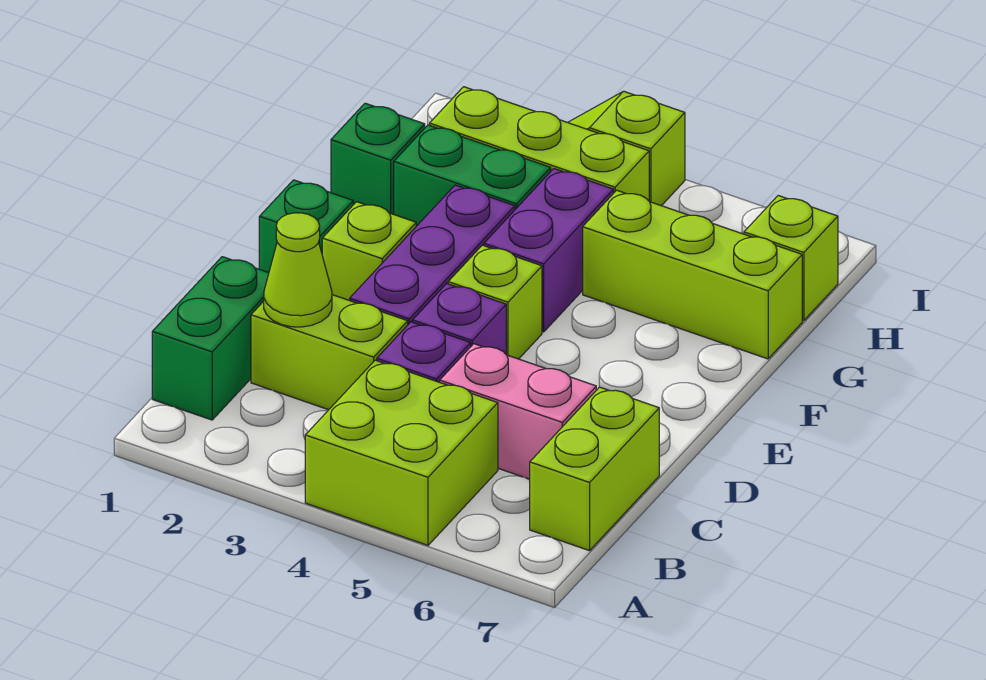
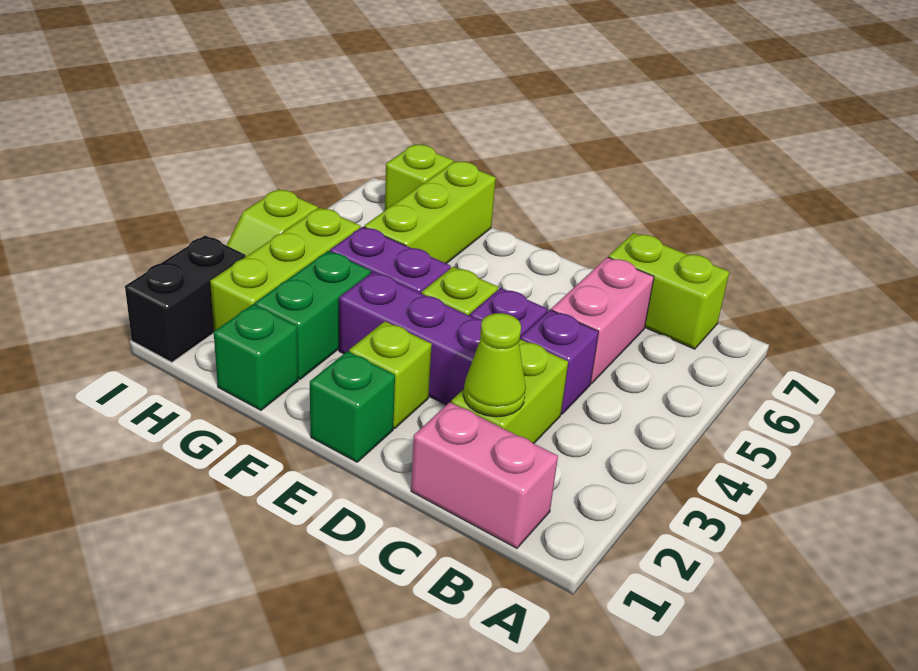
lime brick A4:B5 level 1 -> none
green brick B1:C1 level 1 -> pink brick B1:C1 level 1
none -> black brick I1:I2 level 1

